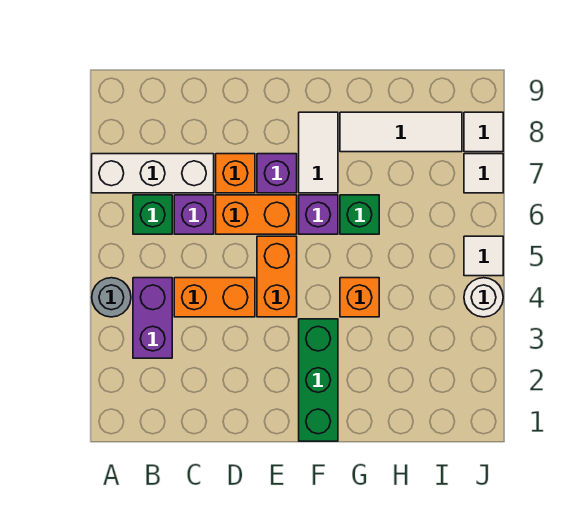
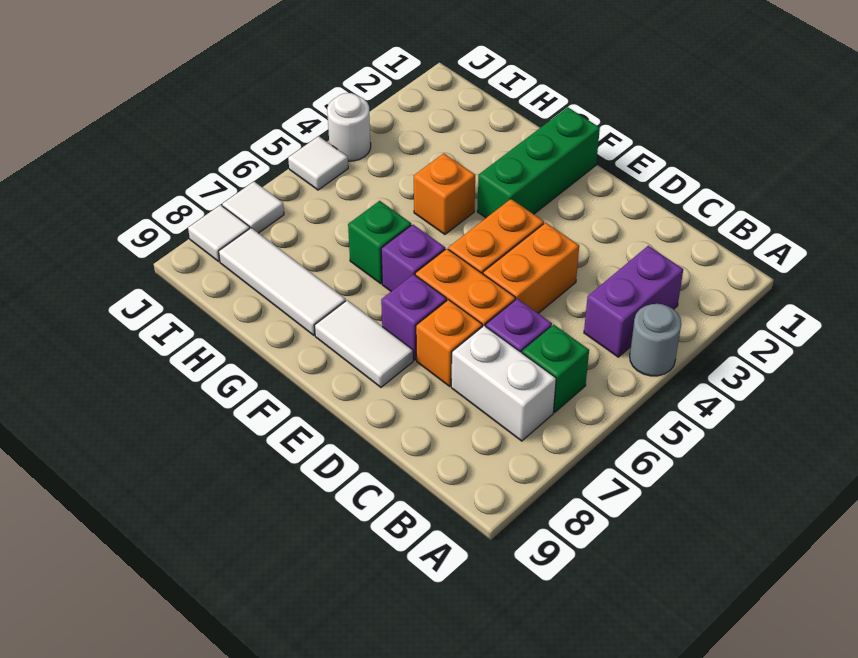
white brick A7:C7 level 1 -> white brick B7:C7 level 1
orange brick C4:D4 level 1 -> orange brick D4:D5 level 1
white tile F7:F8 level 1 -> white tile E8:F8 level 1

